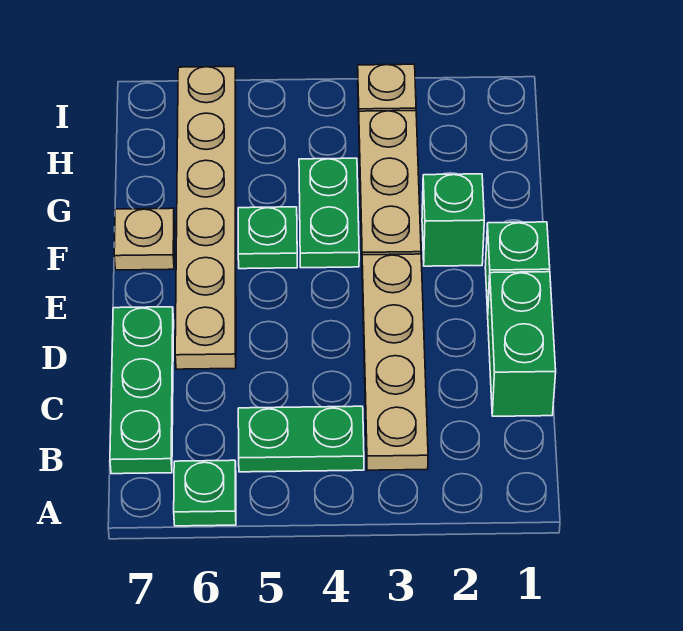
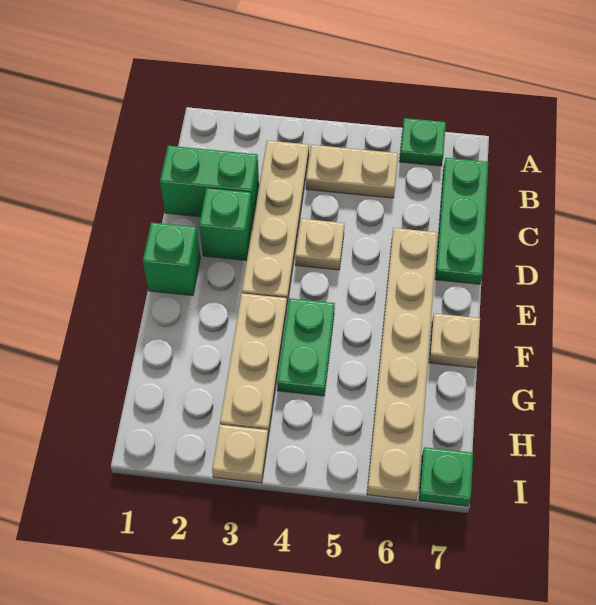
green plate B4:B5 level 1 -> tan plate B4:B5 level 1
green brick C1:D1 level 1 -> green brick C1:C2 level 1
none -> tan plate D4 level 1
green brick F2 level 1 -> green brick D2 level 1
green plate F5 level 1 -> green plate I7 level 1

